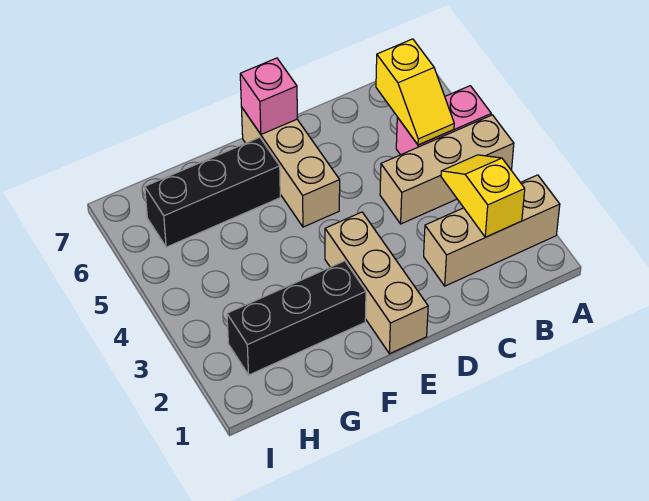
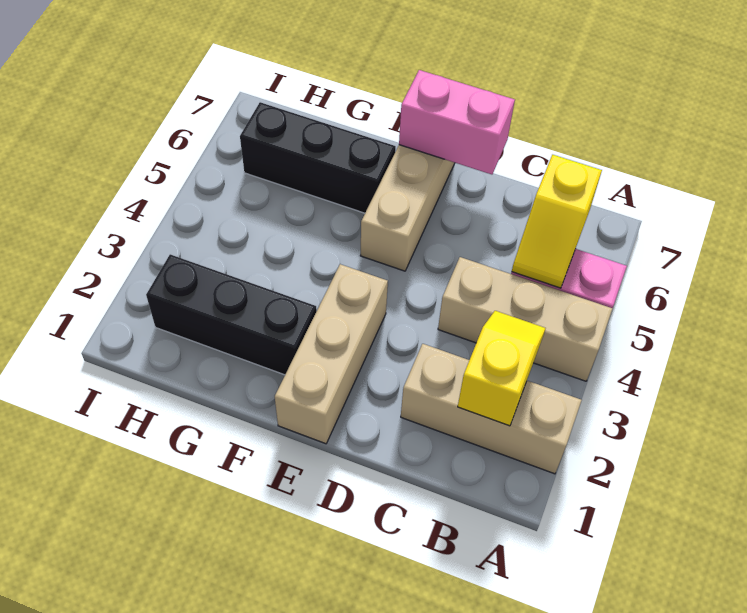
pink brick E7 level 2 -> pink brick D7:E7 level 2

